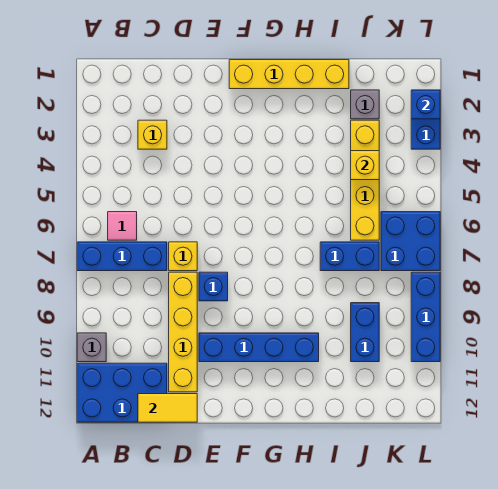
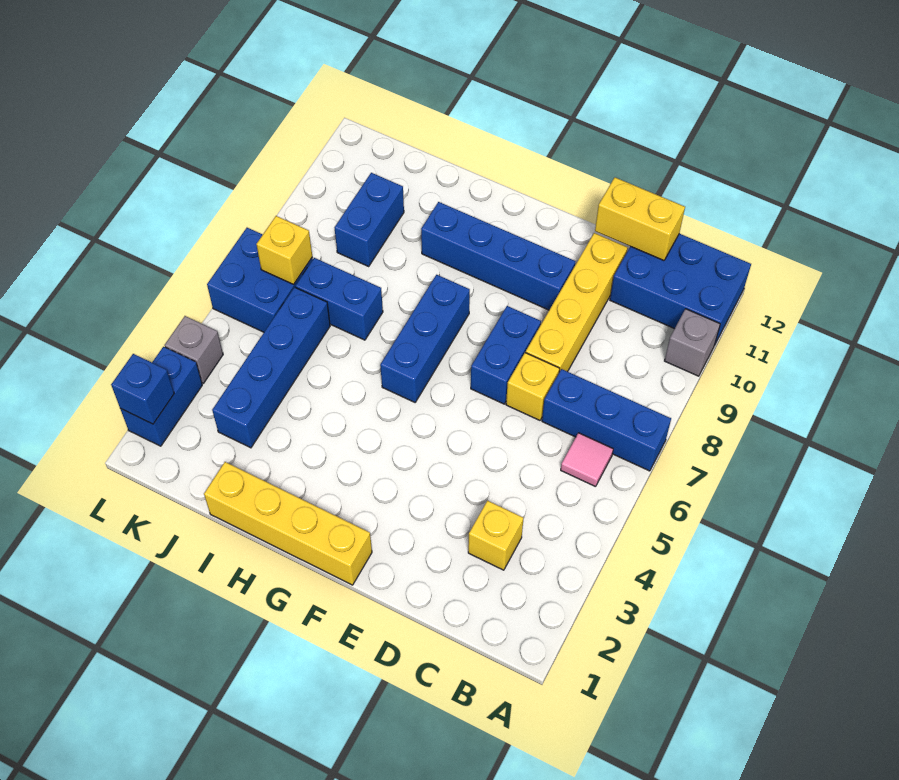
yellow tile C12:D12 level 2 -> yellow brick C12:D12 level 2
blue brick E8 level 1 -> blue brick E7:E8 level 1
grey brick J2 level 1 -> grey brick L4 level 1
yellow brick J3:J6 level 1 -> blue brick J3:J6 level 1
yellow brick J4 level 2 -> yellow brick K7 level 2
blue brick L8:L10 level 1 -> blue brick G6:G8 level 1

